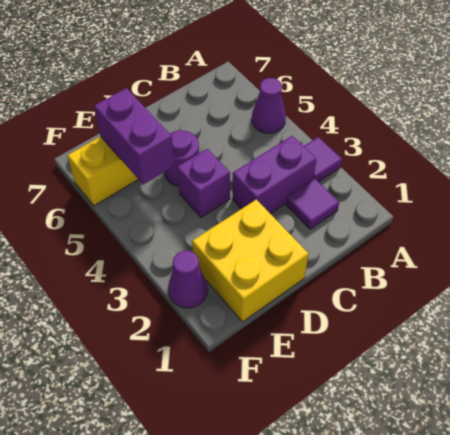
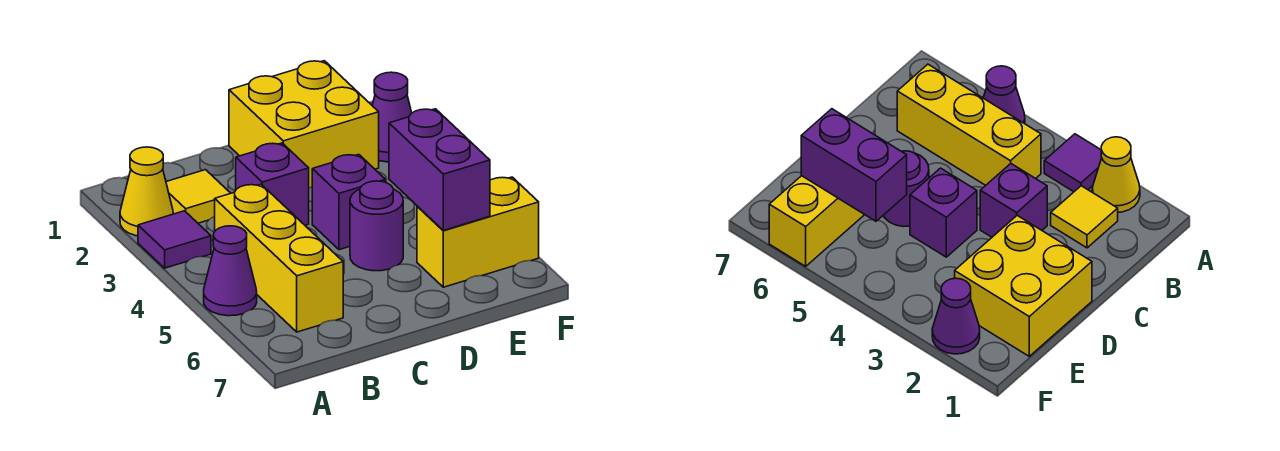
none -> yellow cone A2 level 1
purple tile B2 level 1 -> yellow tile B2 level 1
purple brick B3:C3 level 1 -> purple brick C3 level 1
none -> yellow brick B4:B6 level 1

